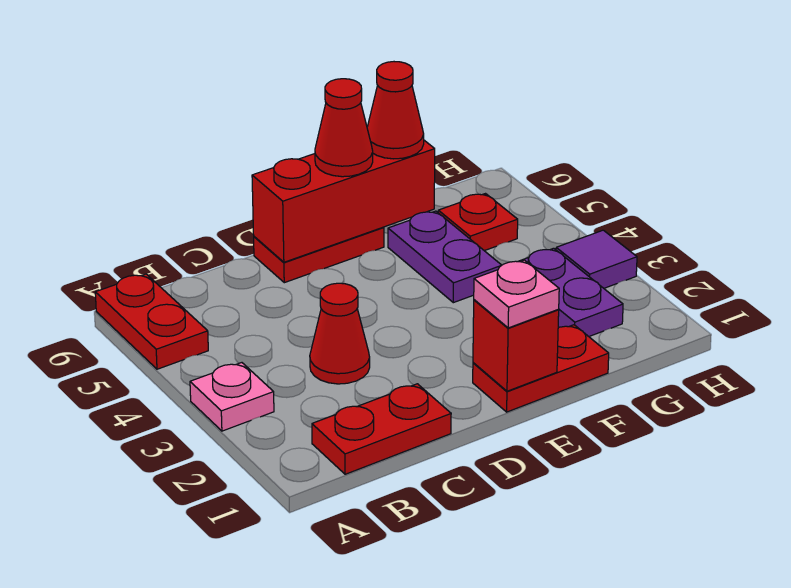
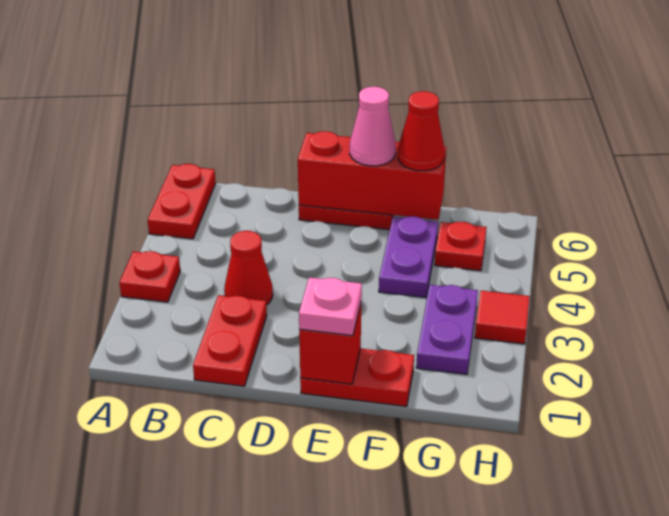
pink plate A3 level 1 -> red plate A3 level 1
red plate B1:C1 level 1 -> red plate C1:C2 level 1
red cone E6 level 3 -> pink cone E6 level 3
purple tile H3 level 1 -> red tile H3 level 1

